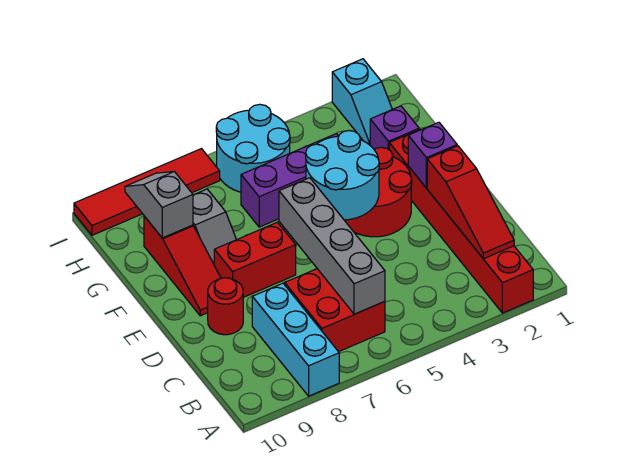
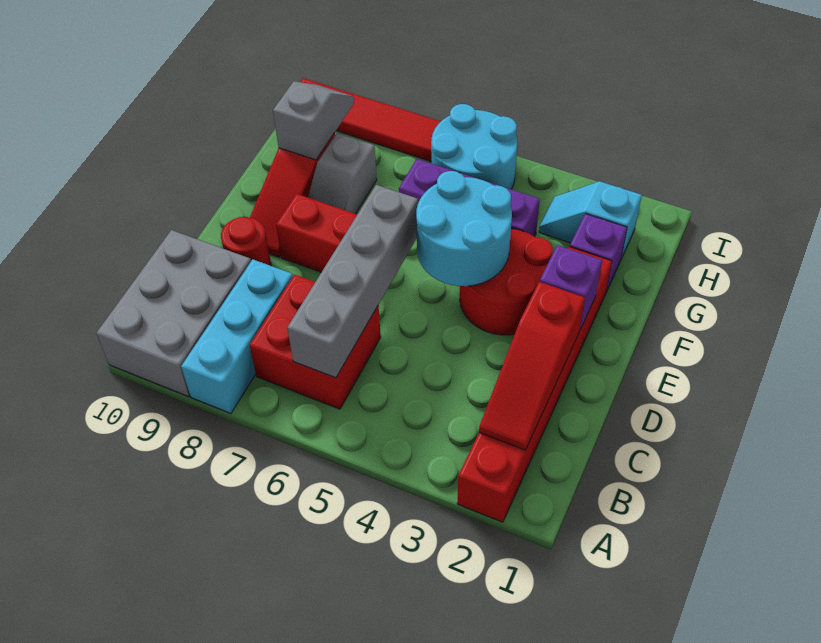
none -> grey brick A9:C10 level 1
cyan slope H2:I2 level 1 top I -> cyan slope H2:H3 level 1 top 2

